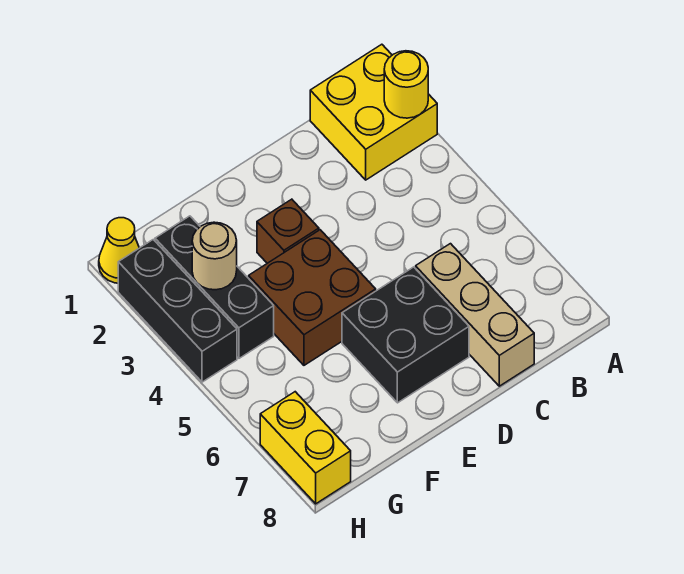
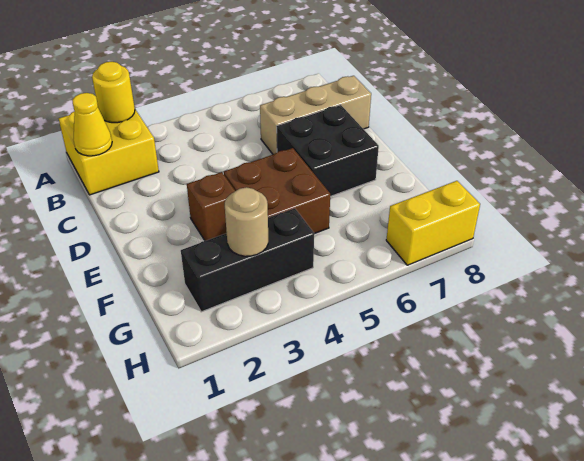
yellow cone H1 level 1 -> yellow cone B1 level 2
black brick H2:H4 level 1 -> none

